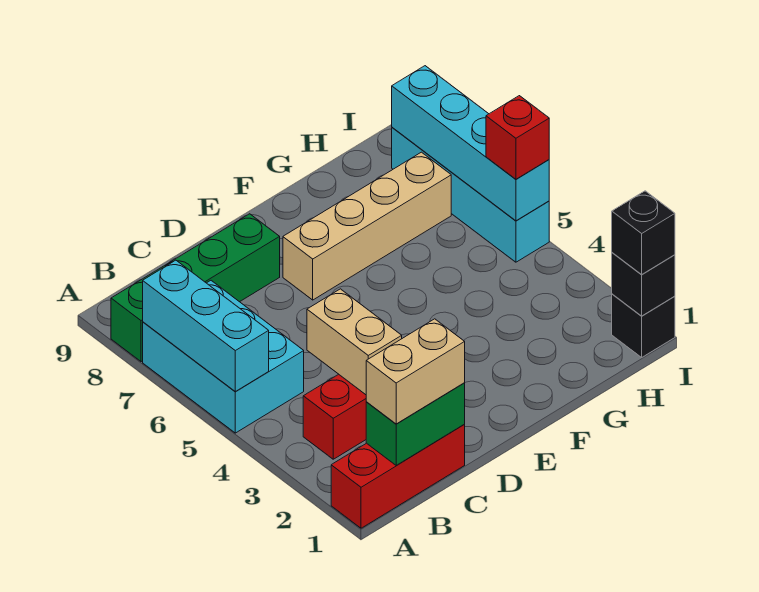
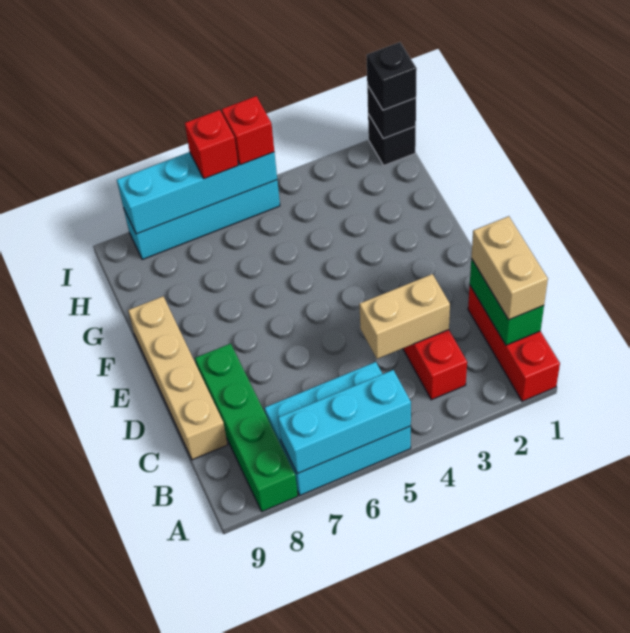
tan brick E7:H7 level 1 -> tan brick C9:F9 level 1
none -> red brick I6 level 3

